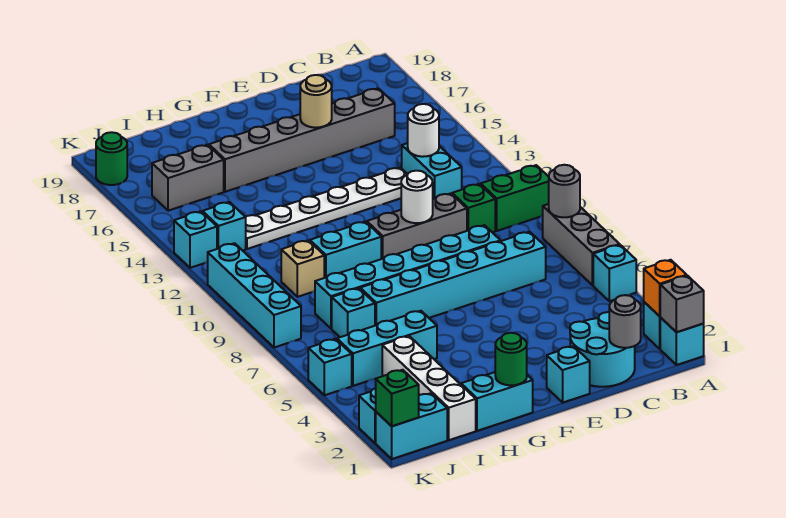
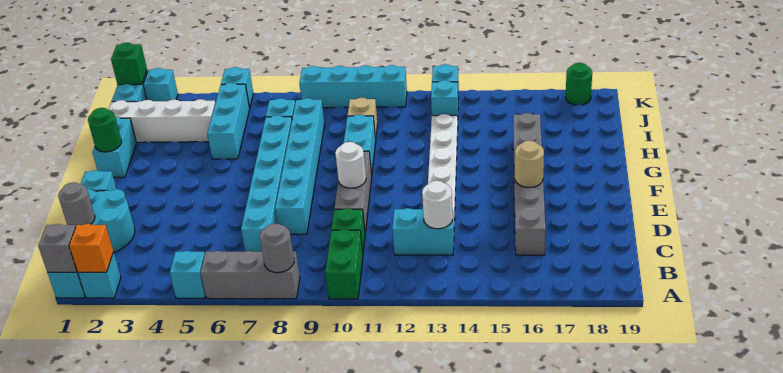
grey brick I16:J16 level 1 -> none

